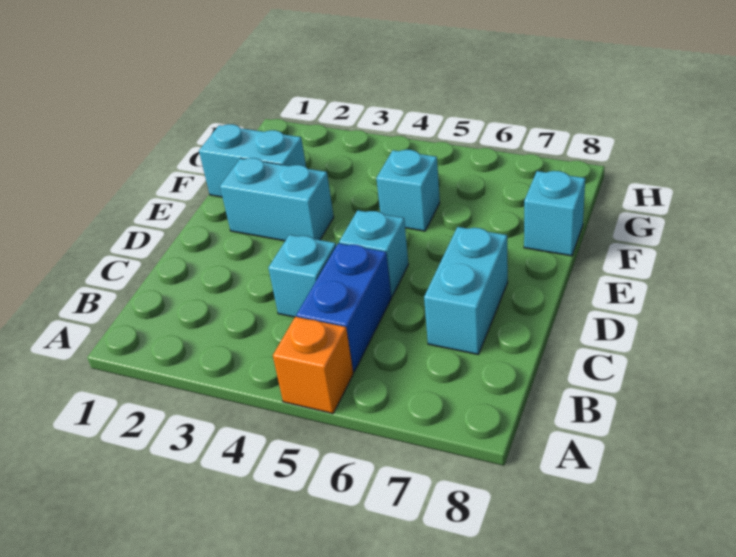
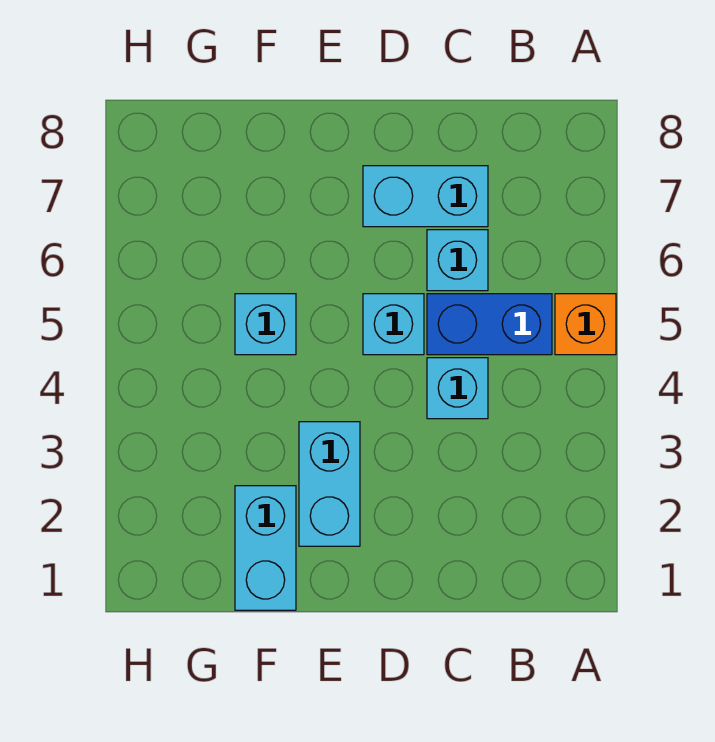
cyan brick F8 level 1 -> cyan brick C6 level 1

